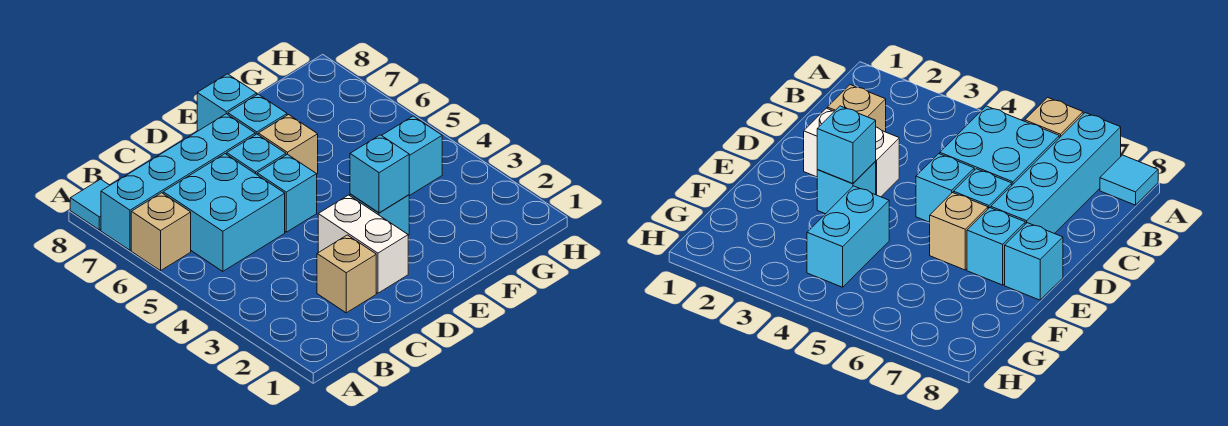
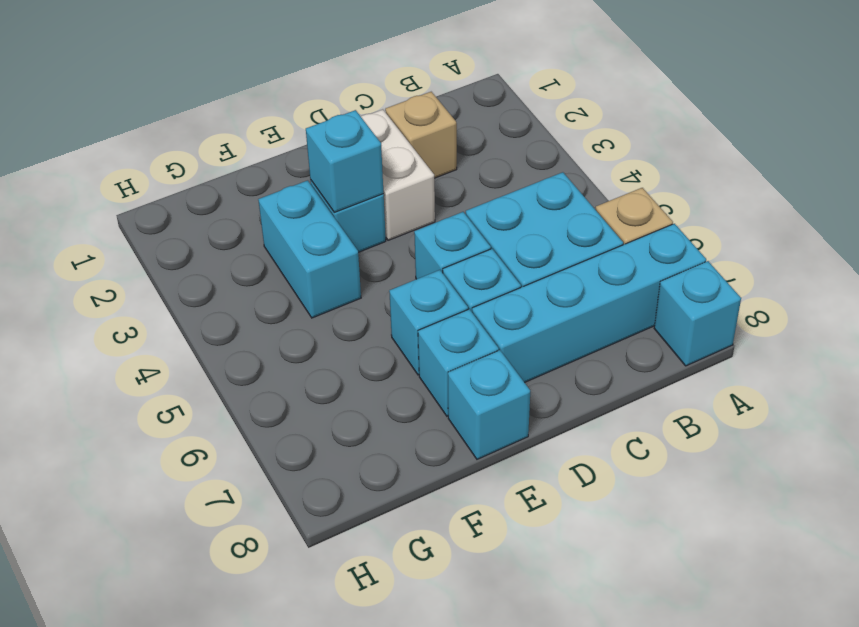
cyan tile A8 level 1 -> cyan brick A8 level 1
tan brick E6 level 1 -> cyan brick E6 level 1
cyan brick F4:G4 level 1 -> cyan brick F3:F4 level 1

